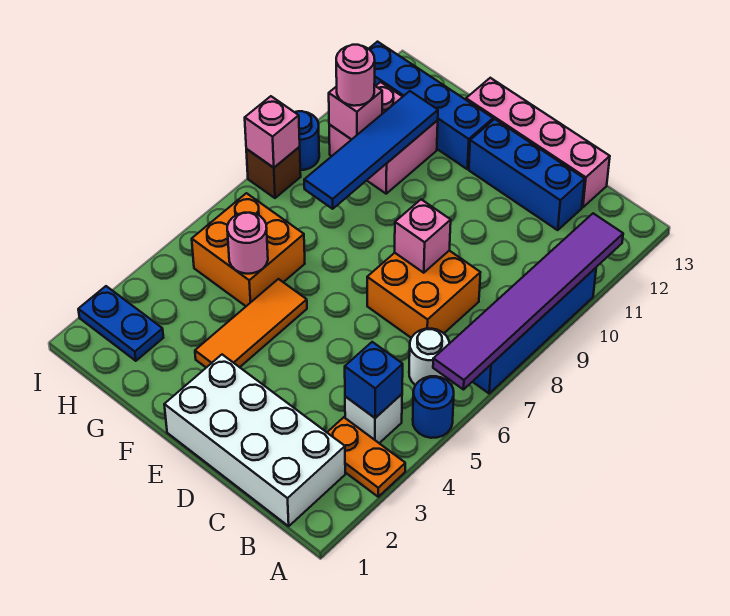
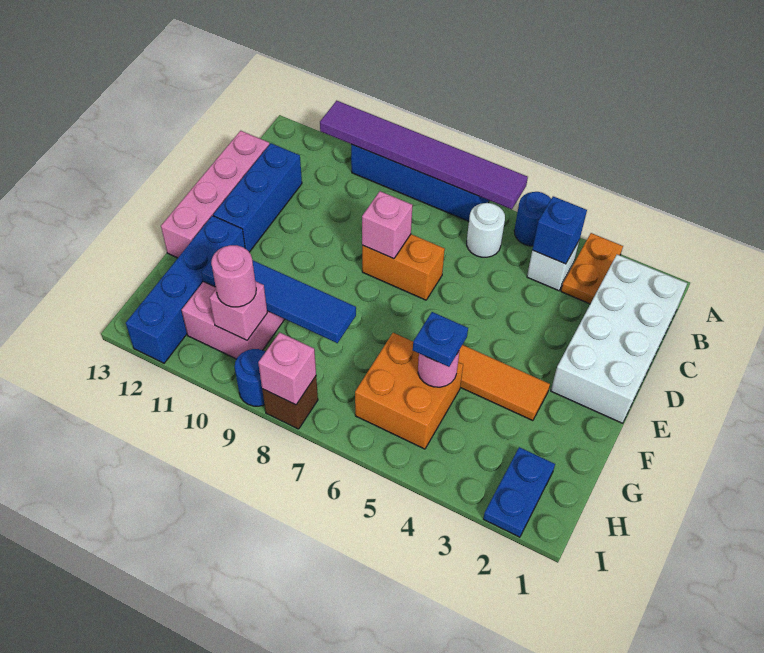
orange brick C7:D8 level 1 -> orange brick D7:D8 level 1
none -> blue plate G5 level 3

